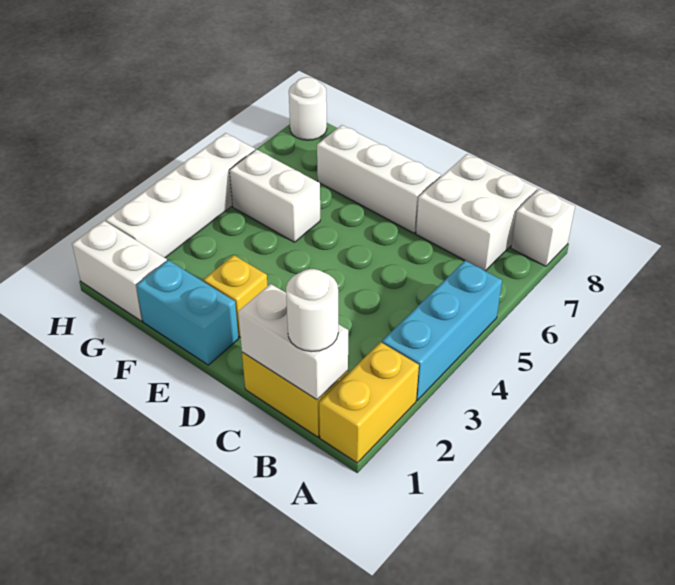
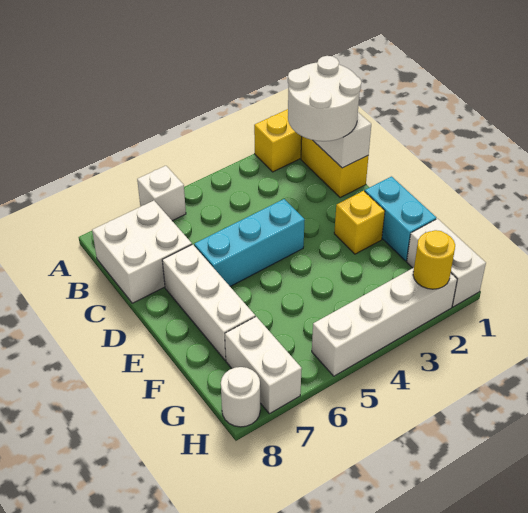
cyan brick A3:A5 level 1 -> cyan brick D4:D6 level 1
white brick A8 level 1 -> white brick A6 level 1
white round brick B1 level 3 -> white round brick B1:C2 level 3
white brick F5:G5 level 1 -> white brick G7:H7 level 1
none -> yellow round brick H2 level 2

